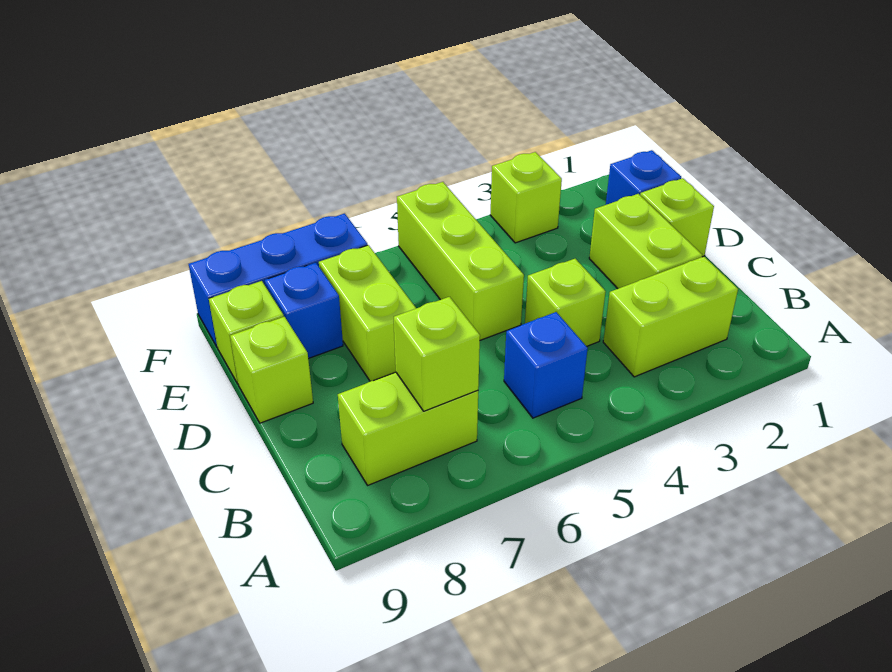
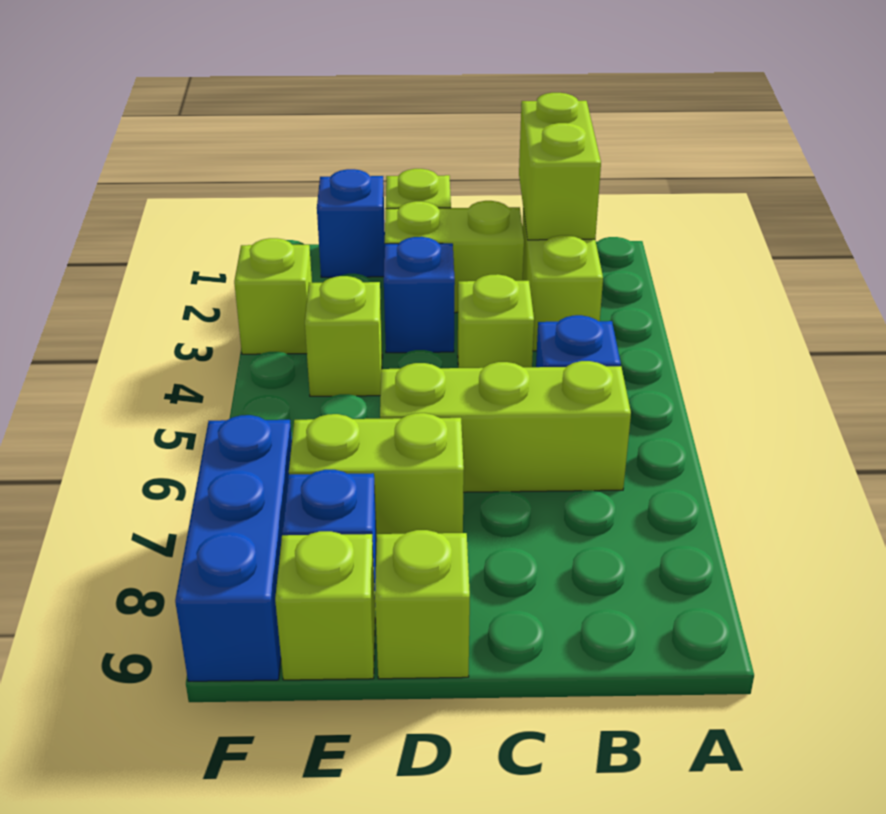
lime brick B7:B8 level 1 -> lime brick B1:B2 level 2
lime brick B7 level 2 -> lime brick E4 level 1
none -> blue brick D3 level 1
lime brick D5:F5 level 1 -> lime brick B6:D6 level 1

